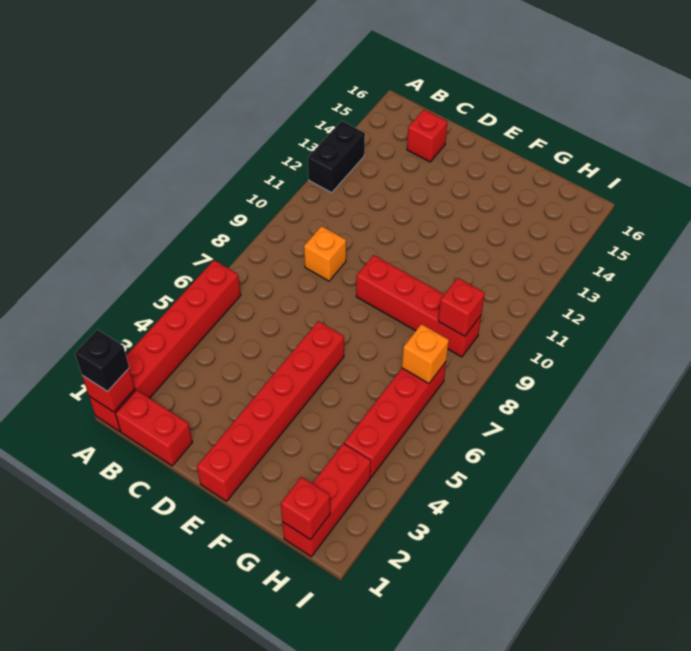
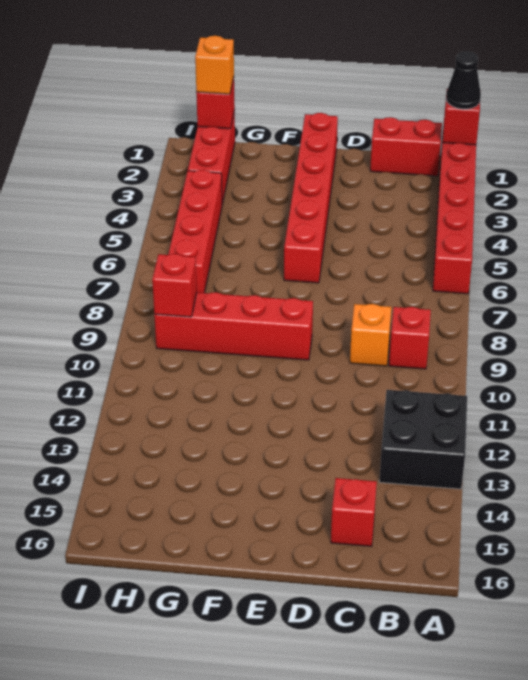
black brick A1 level 3 -> black cone A1 level 3
black brick A12:A13 level 1 -> black brick A12:B13 level 1
none -> red brick B9 level 1
orange brick H7 level 2 -> orange brick H1 level 3

